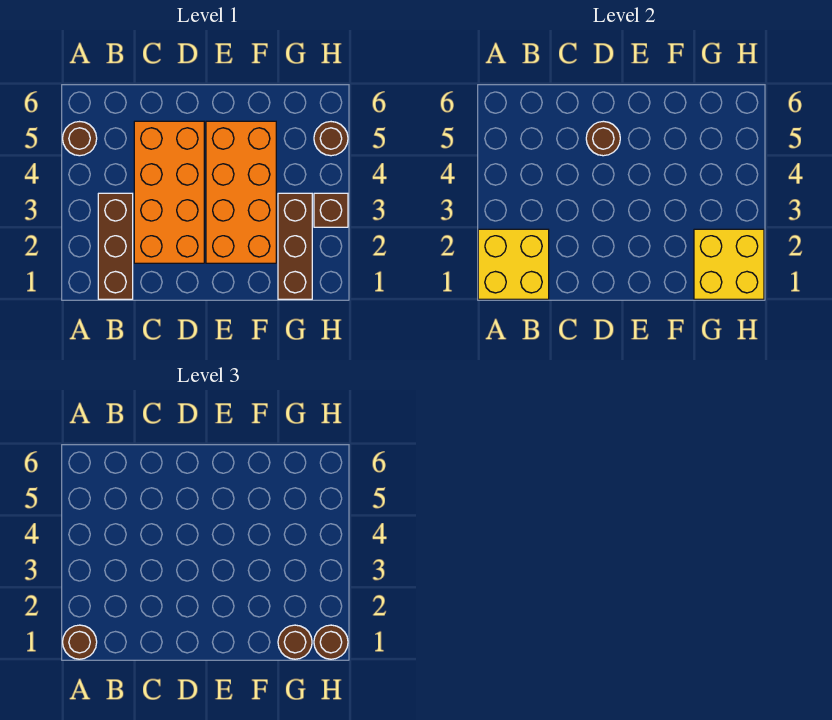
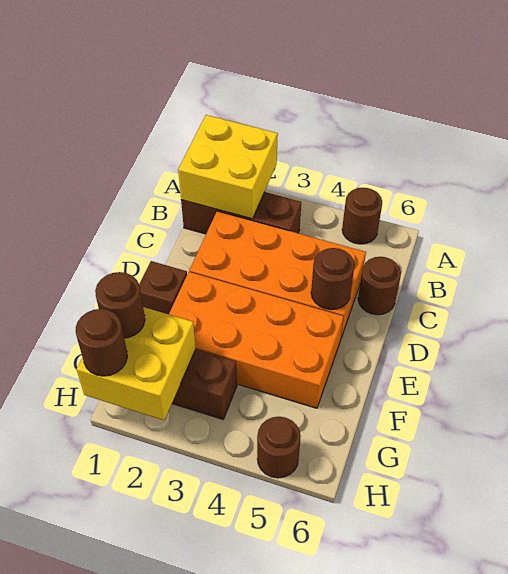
brown round brick A1 level 3 -> brown round brick C6 level 1
brown brick H3 level 1 -> brown brick E1 level 1

